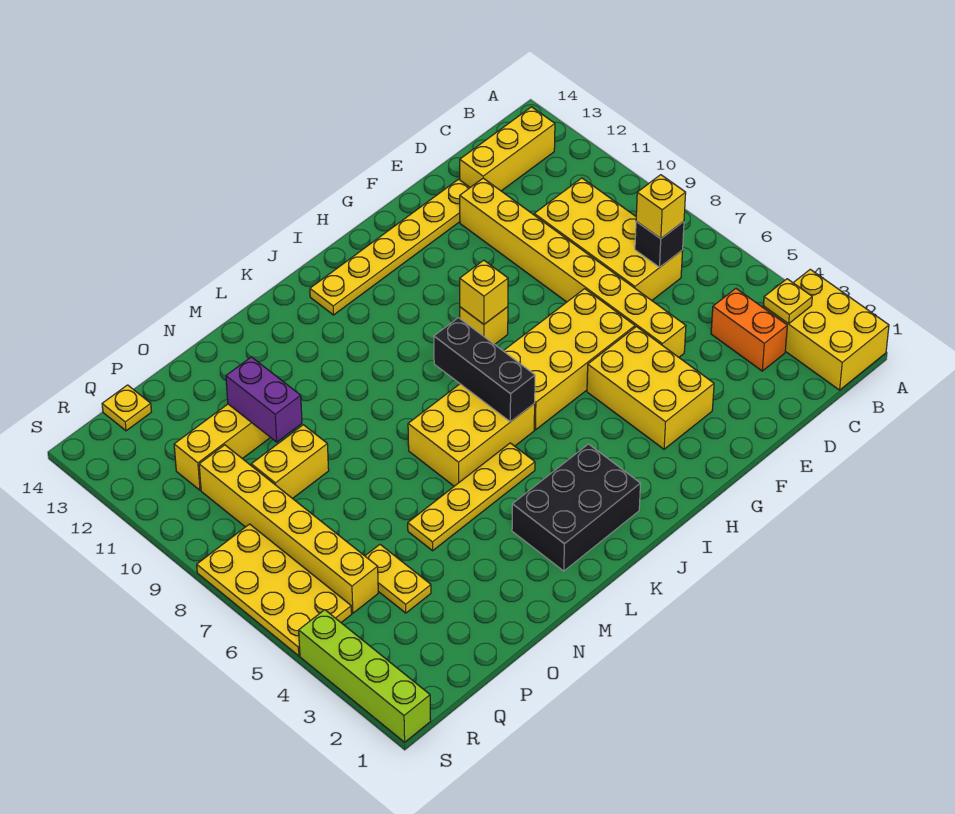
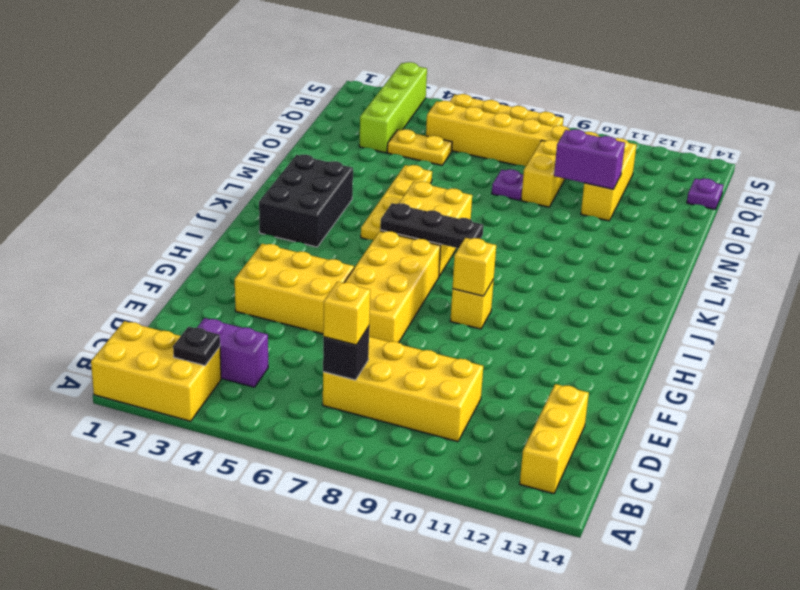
yellow plate B3 level 2 -> black plate B3 level 2
orange brick C3:C4 level 1 -> purple brick C3:C4 level 1
yellow brick E5:E12 level 1 -> none
yellow plate E13:J13 level 1 -> none
black brick J6:J8 level 2 -> black plate J6:J8 level 2
none -> purple plate O8 level 1
yellow plate Q14 level 1 -> purple plate Q14 level 1
lime brick S1:S4 level 1 -> lime brick P3:S3 level 1

